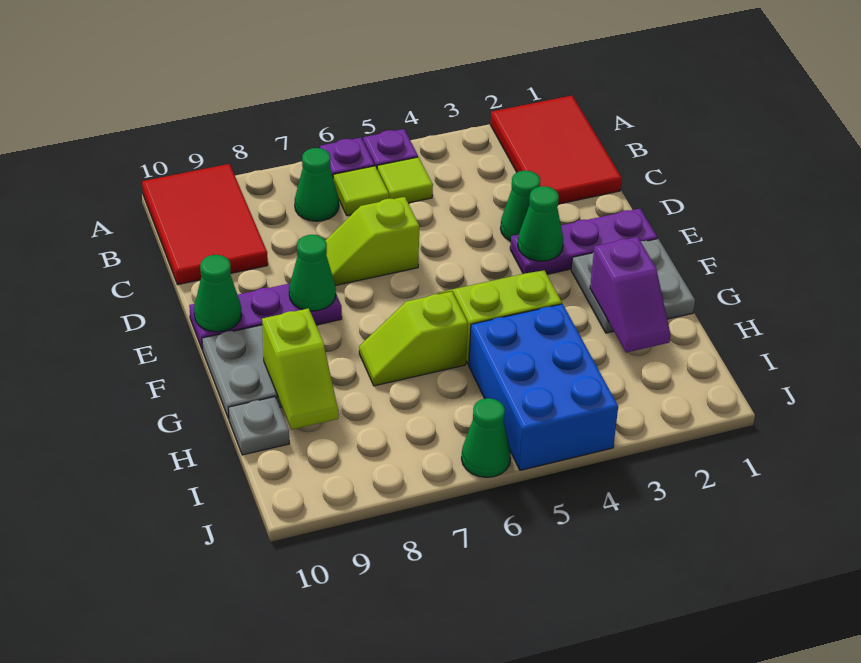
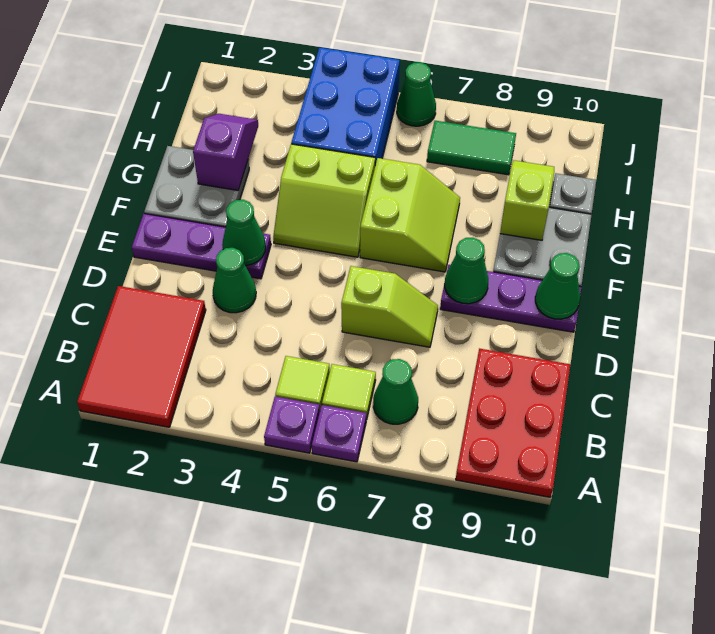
red tile A9:C10 level 1 -> red plate A9:C10 level 1
lime slope G6:G7 level 1 top 6 -> lime slope F6:G7 level 1 top 6
none -> green tile I7:I8 level 1

